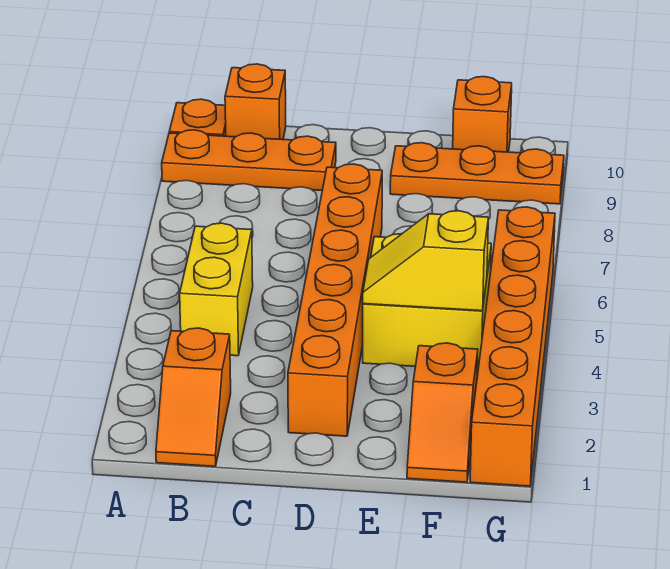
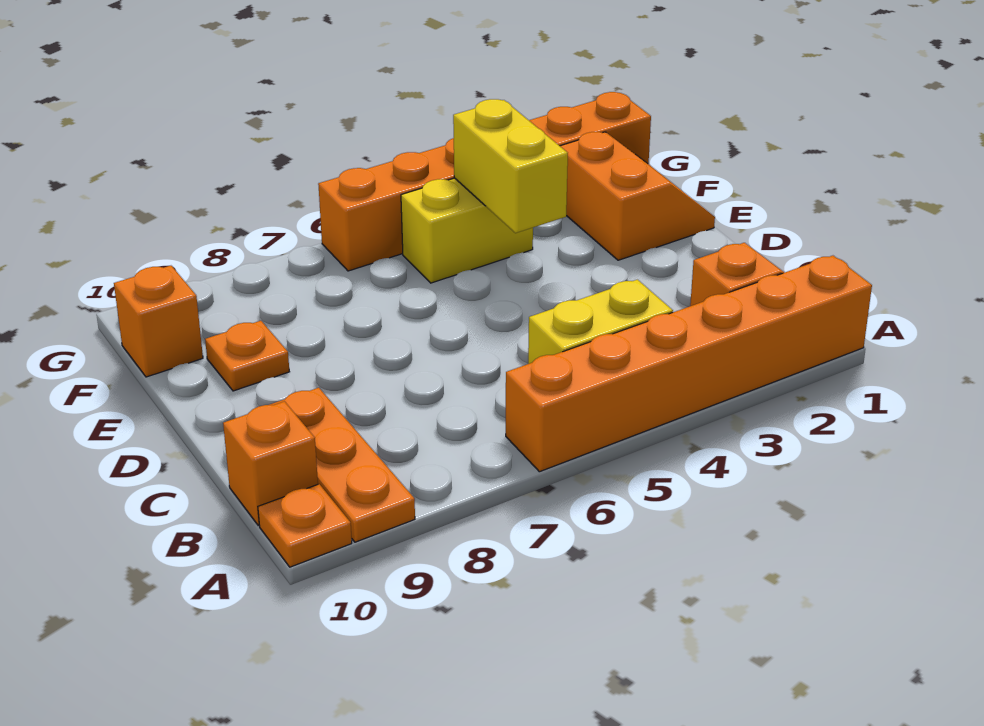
orange brick D2:D7 level 1 -> orange brick A1:A6 level 1
yellow brick E4:F5 level 1 -> yellow brick F4:F5 level 1
yellow slope E4:F4 level 2 top F -> yellow brick E4:F4 level 2
orange plate E9:G9 level 1 -> orange plate E9 level 1
orange slope F1:F2 level 1 top 2 -> orange slope E1:F2 level 1 top 2

